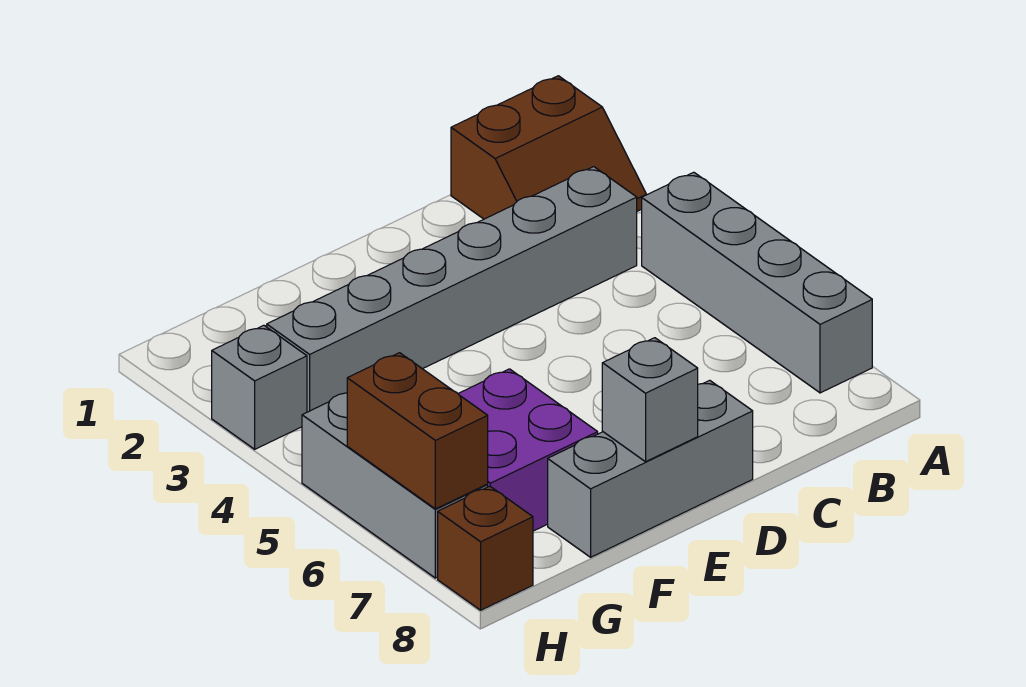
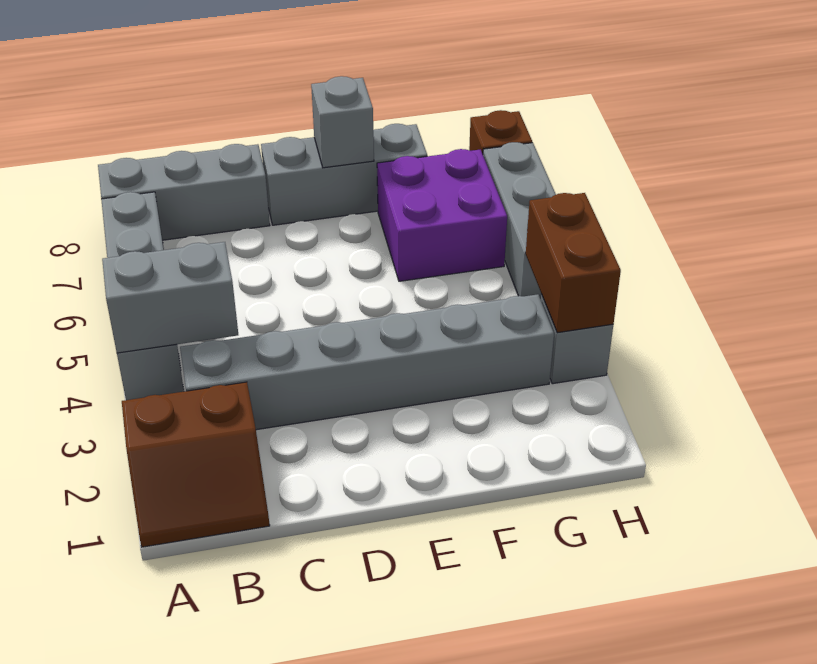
brown slope A1:B2 level 1 top 1 -> brown slope A1:B2 level 1 top 2
none -> grey brick A4:B4 level 2
none -> grey brick A8:C8 level 1
brown brick H6:H7 level 2 -> brown brick H3:H4 level 2

